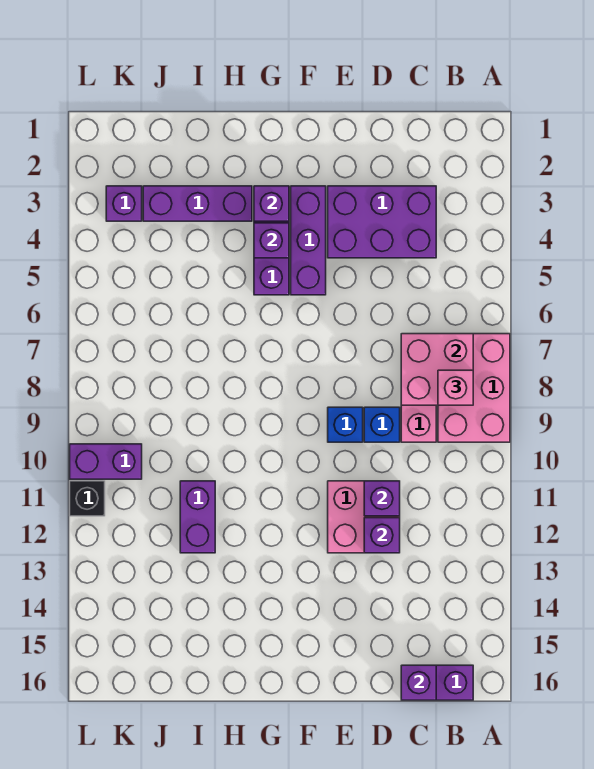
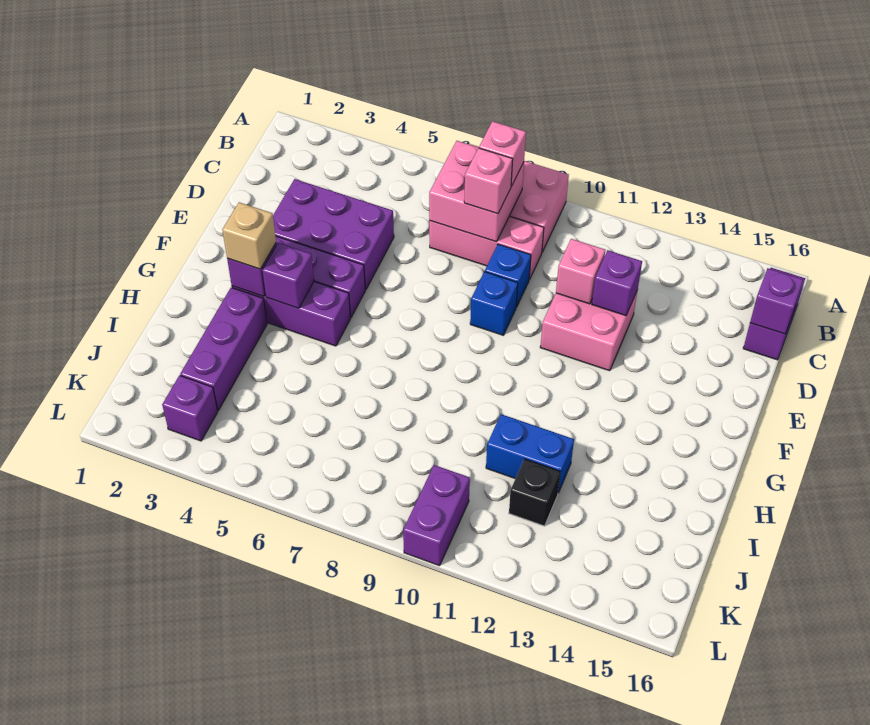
purple brick C3:E4 level 1 -> purple brick D3:E5 level 1
none -> pink brick C8 level 3
purple brick D11 level 2 -> pink brick D11 level 2
none -> tan brick G3 level 3
purple brick I11:I12 level 1 -> blue brick I11:I12 level 1
black brick L11 level 1 -> black brick J12 level 1

